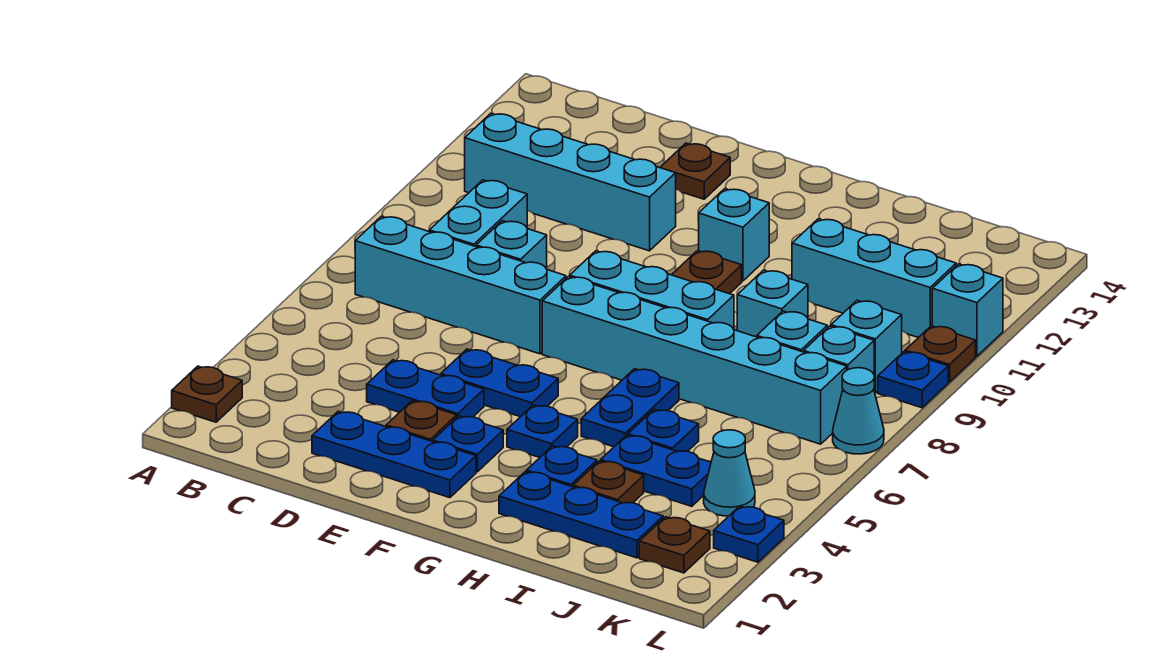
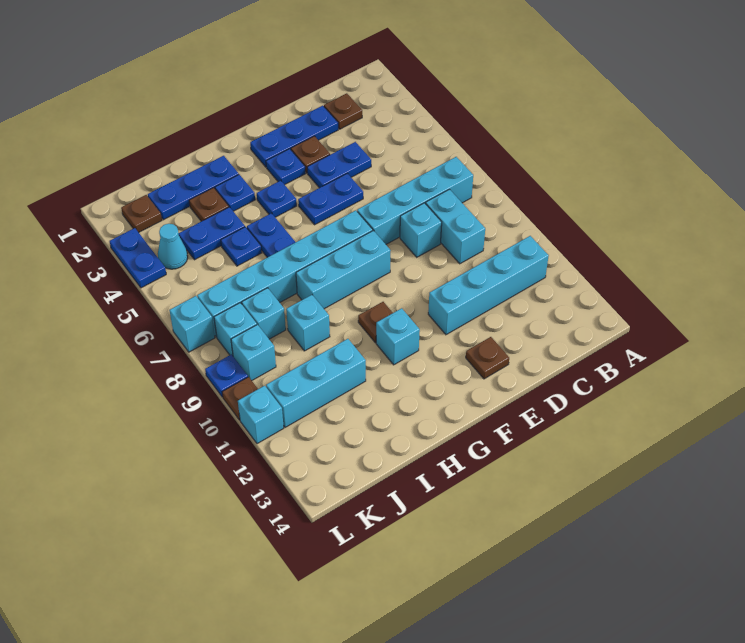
brown plate A2 level 1 -> brown plate C2 level 1
blue plate L3 level 1 -> blue plate L3:L4 level 1
cyan cone L7 level 1 -> cyan brick L7 level 1

